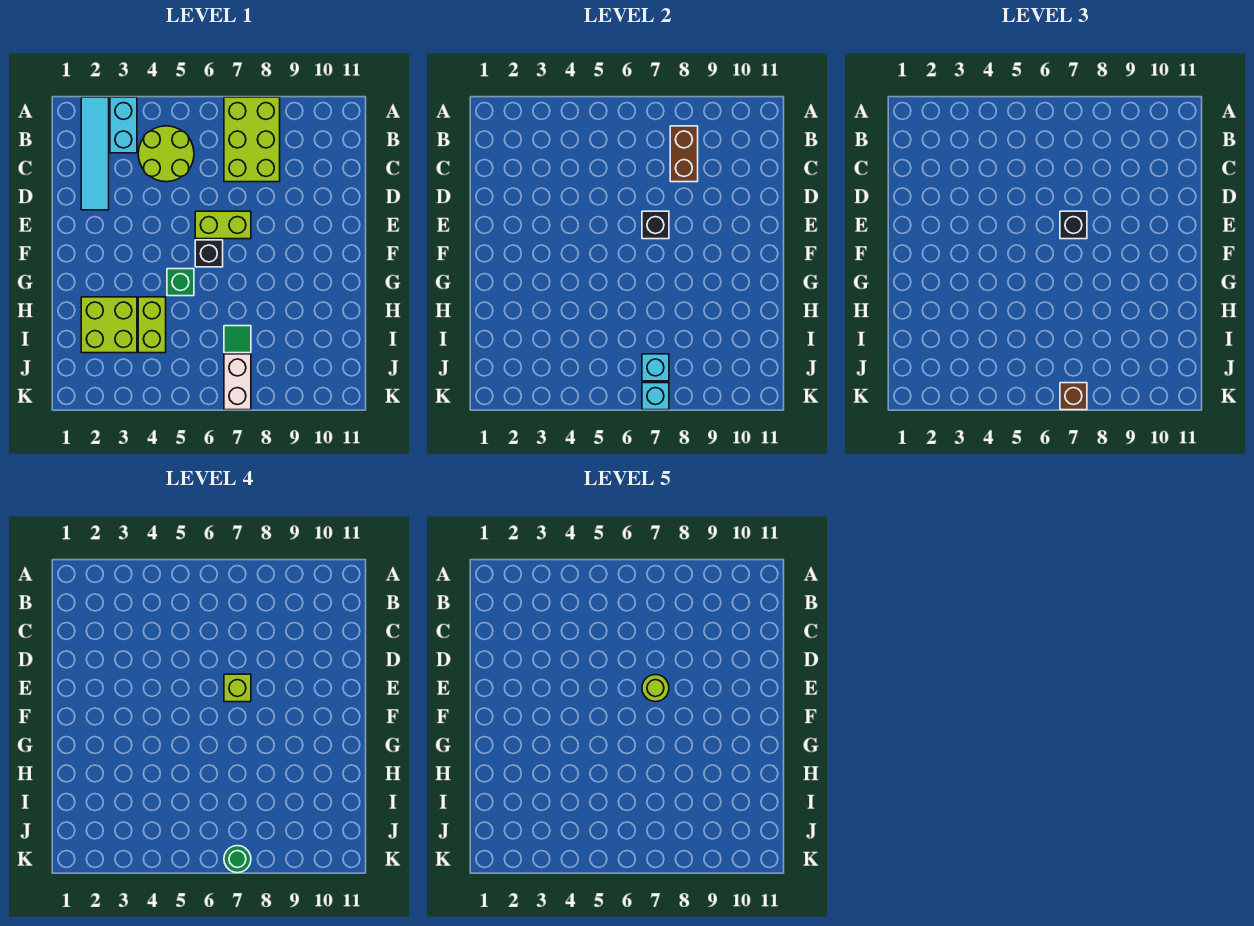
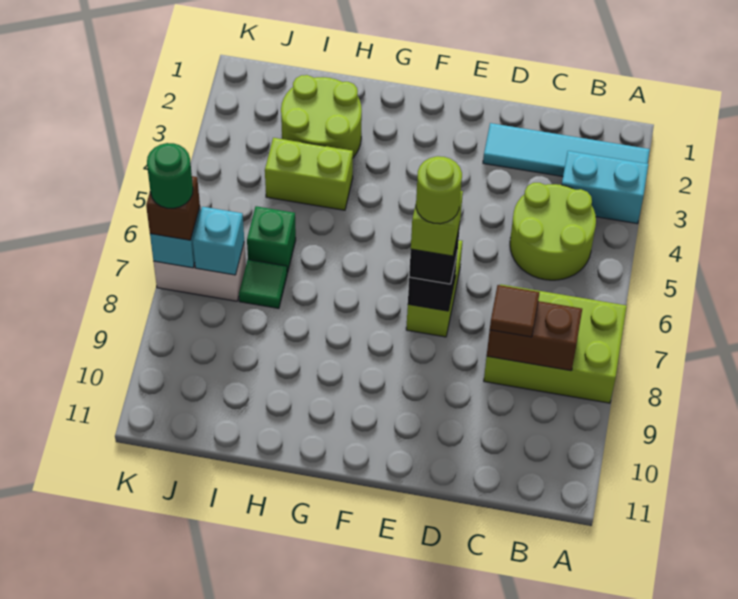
none -> brown tile C8 level 3
black brick F6 level 1 -> none
green brick G5 level 1 -> green brick I6 level 1
lime brick H2:I3 level 1 -> lime round brick H2:I3 level 1

